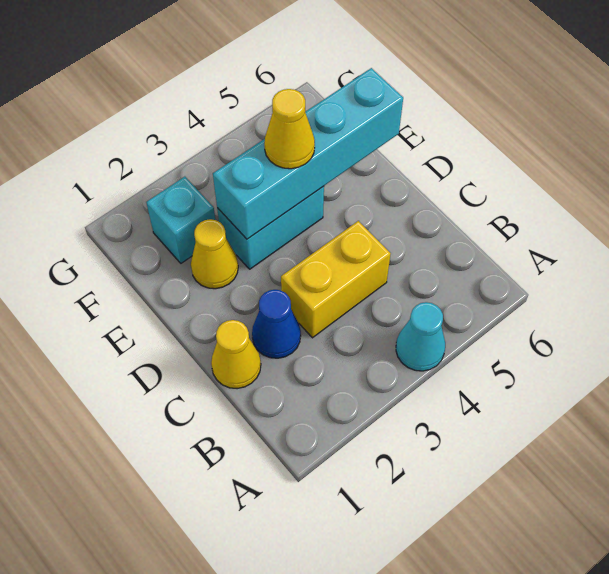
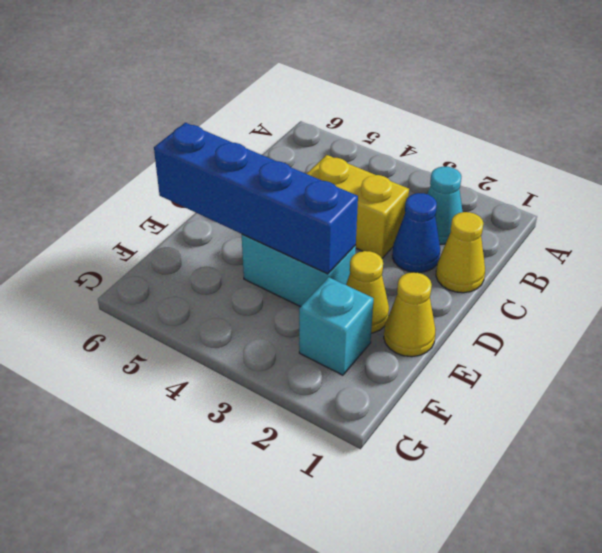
cyan cone A4 level 1 -> cyan cone B2 level 1
cyan brick E3:E6 level 2 -> blue brick E3:E6 level 2
yellow cone E4 level 3 -> yellow cone E1 level 1

